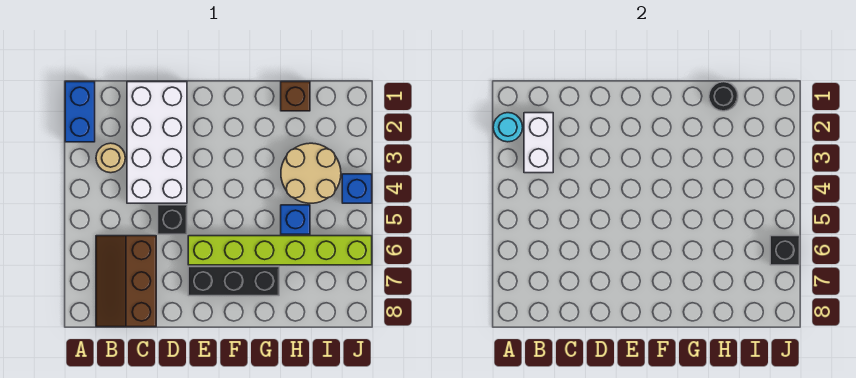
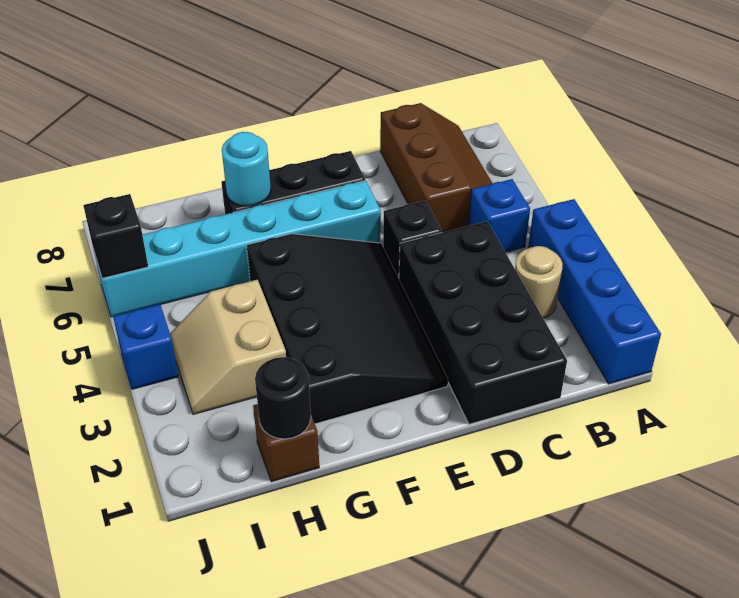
blue brick A1:A2 level 1 -> blue brick A1:A4 level 1
cyan round brick A2 level 2 -> cyan round brick G7 level 2
white brick B2:B3 level 2 -> none
white brick C1:D4 level 1 -> black brick C1:D4 level 1
none -> black slope E2:G5 level 1 top G
lime brick E6:J6 level 1 -> cyan brick E6:J6 level 1
tan round brick H3:I4 level 1 -> tan slope H3:I4 level 1 top H
blue brick H5 level 1 -> blue brick B5 level 1

